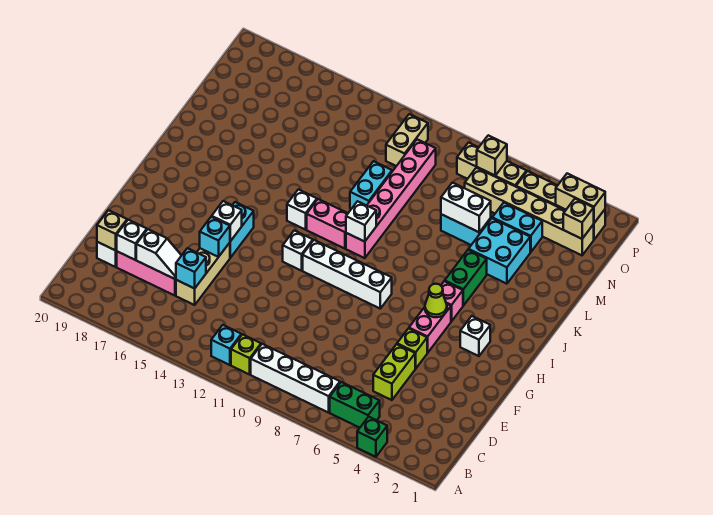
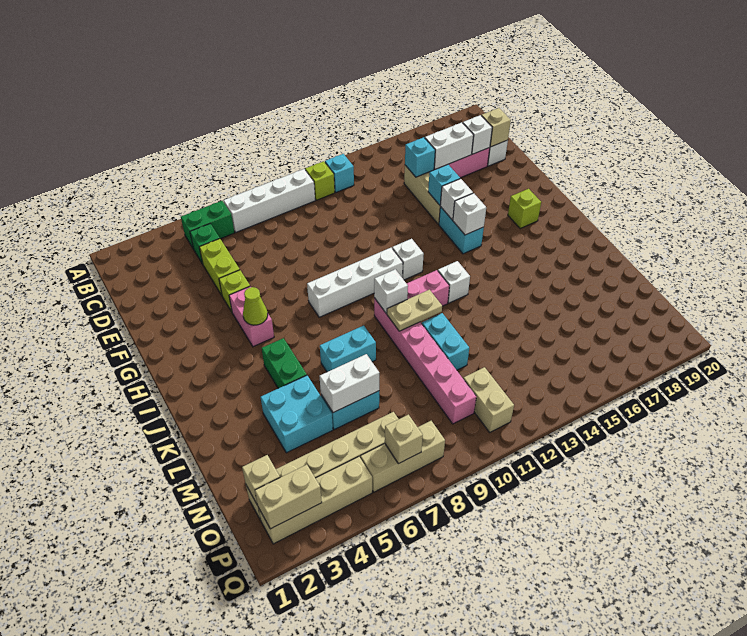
green brick A4 level 1 -> green brick C5 level 1
white slope D16:D17 level 2 top 17 -> white brick D16:D17 level 2
white brick H3 level 1 -> white brick H15 level 2
none -> lime brick H18 level 1
pink brick I5 level 1 -> none
none -> tan plate K10:K11 level 2
cyan brick N4:N5 level 1 -> cyan brick K7:K8 level 1

